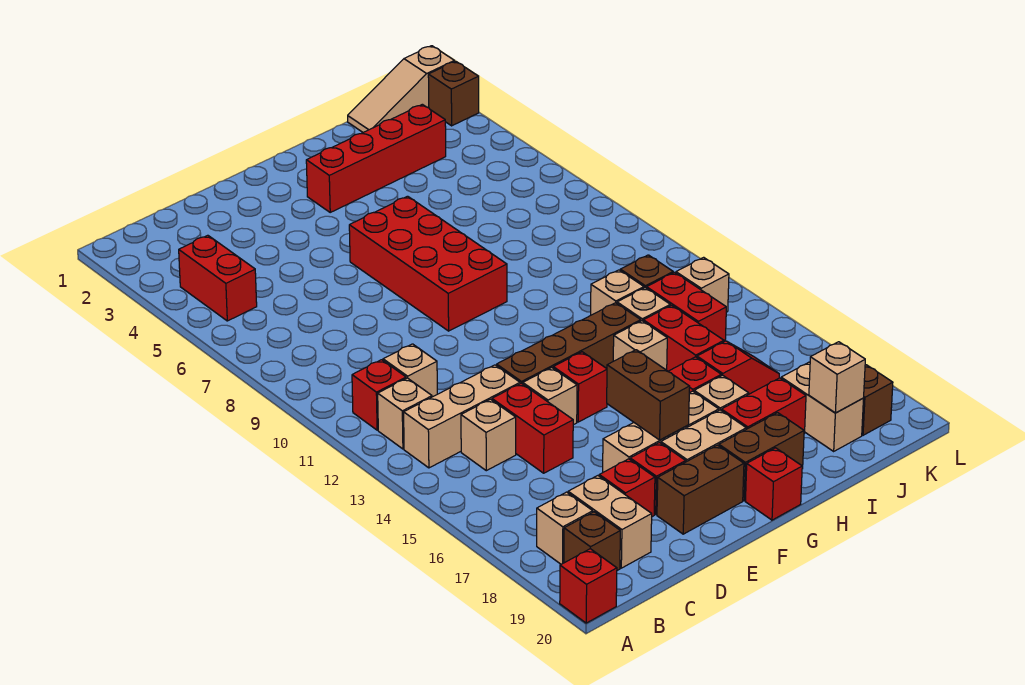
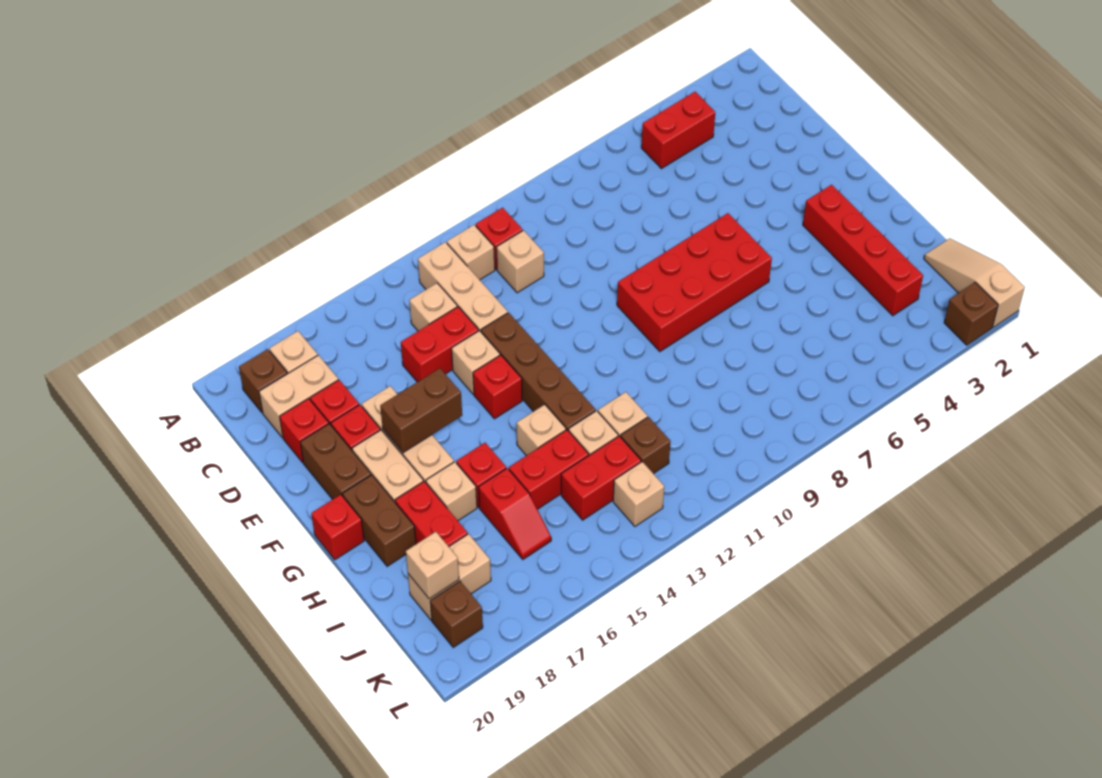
red brick A20 level 1 -> red brick D19 level 1

